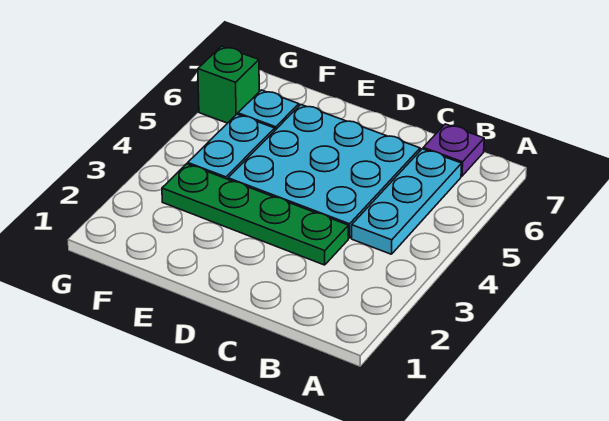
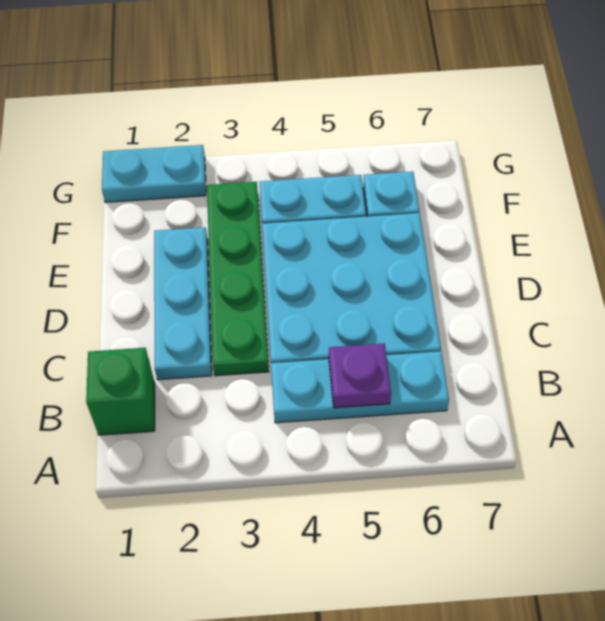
purple plate B7 level 1 -> purple plate B5 level 2
none -> cyan plate C2:E2 level 1
none -> cyan plate G1:G2 level 1
green brick G6 level 1 -> green brick B1 level 1

